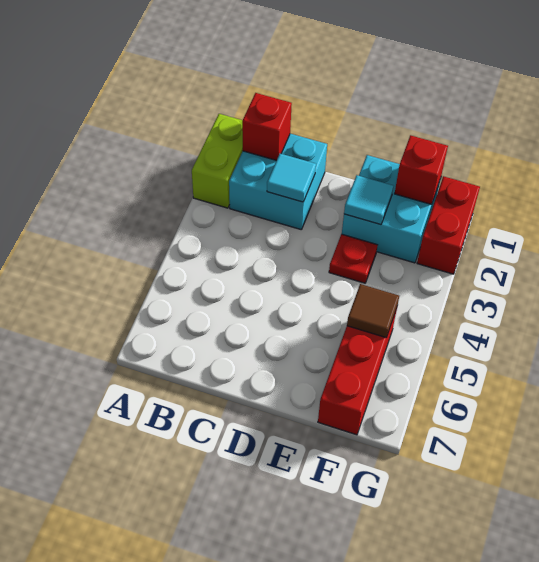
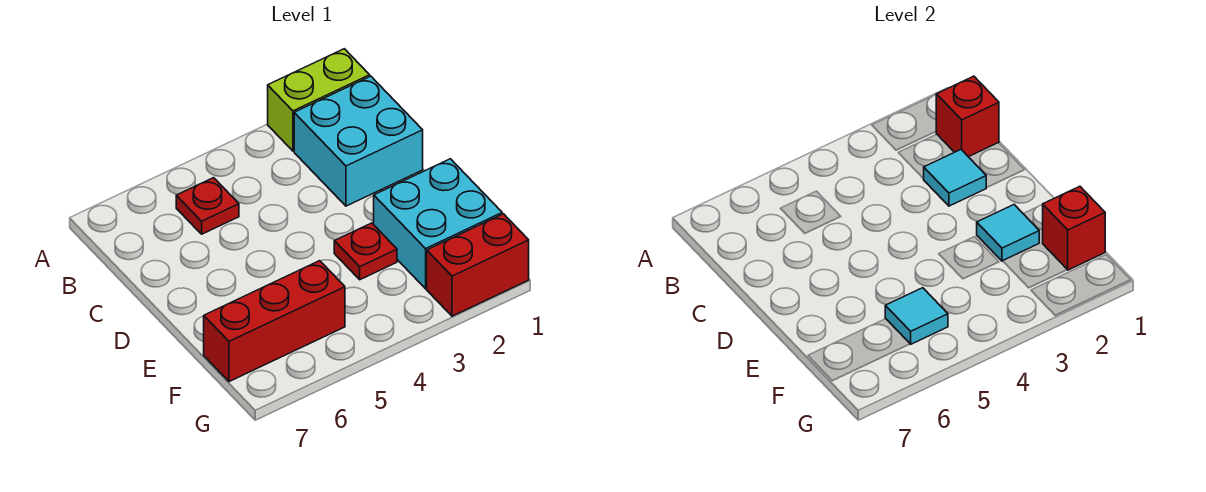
none -> red plate B5 level 1
brown tile F5 level 2 -> cyan tile F5 level 2

